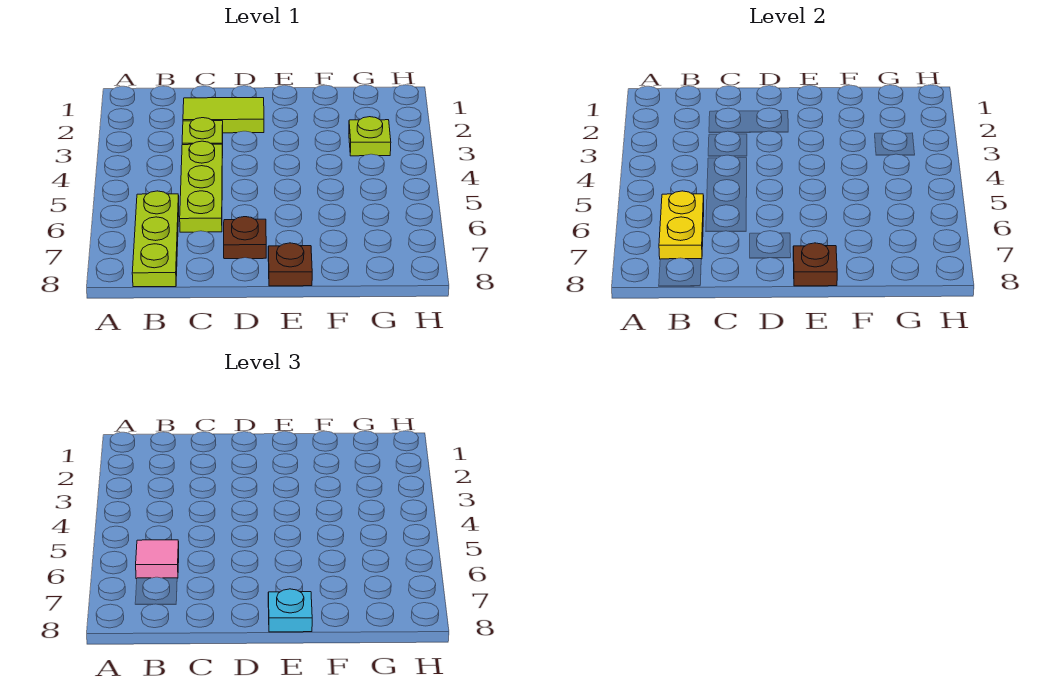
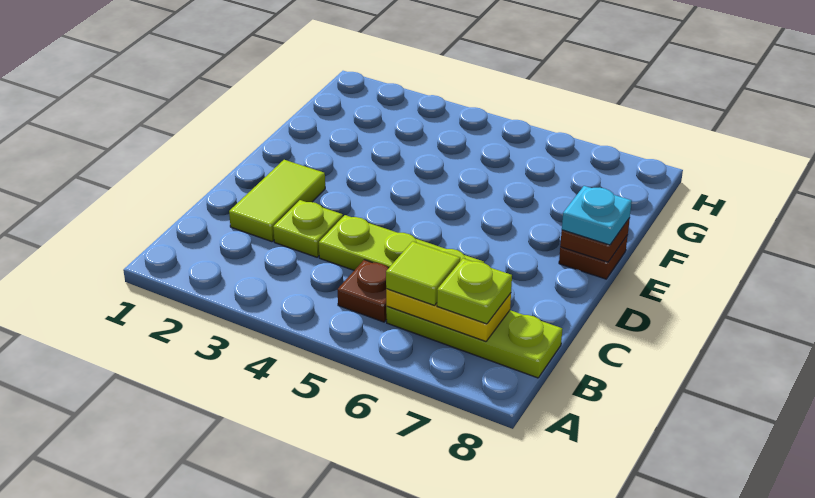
pink tile B6 level 3 -> lime tile B6 level 3
brown plate D7 level 1 -> brown plate B5 level 1
lime plate G3 level 1 -> lime plate B7 level 3

